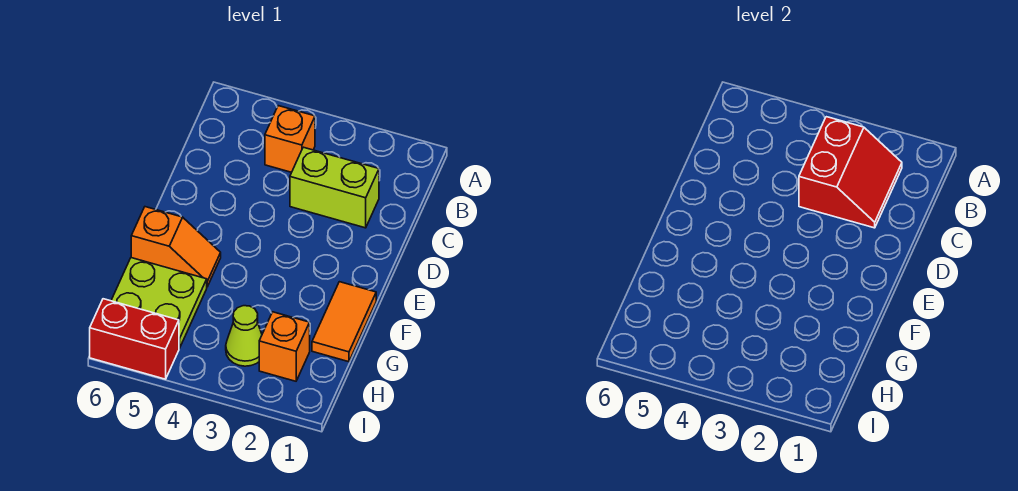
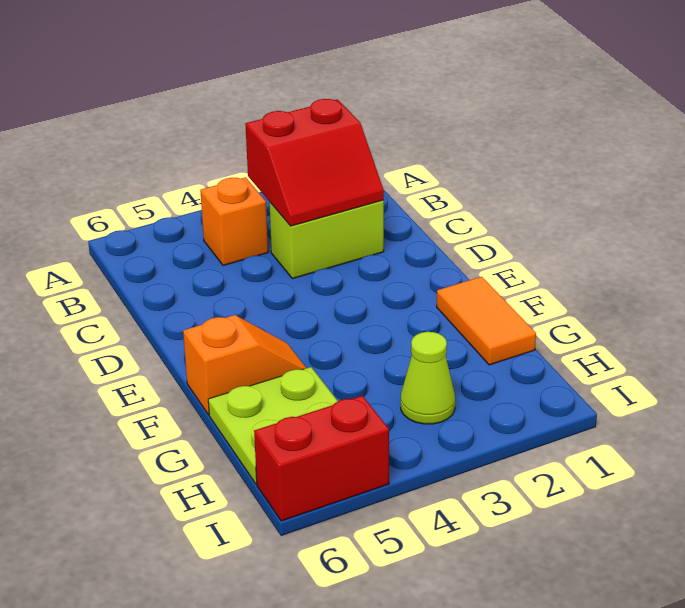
red slope B2:C3 level 2 top 3 -> red slope B2:C3 level 2 top B
orange brick H2 level 1 -> none

